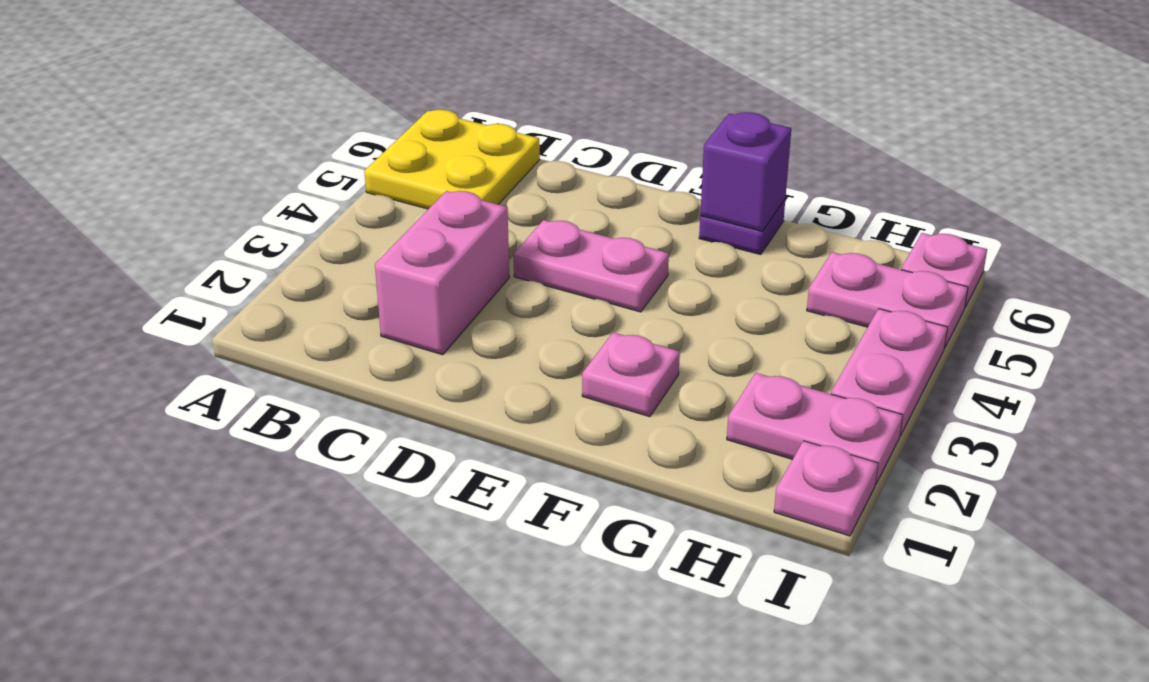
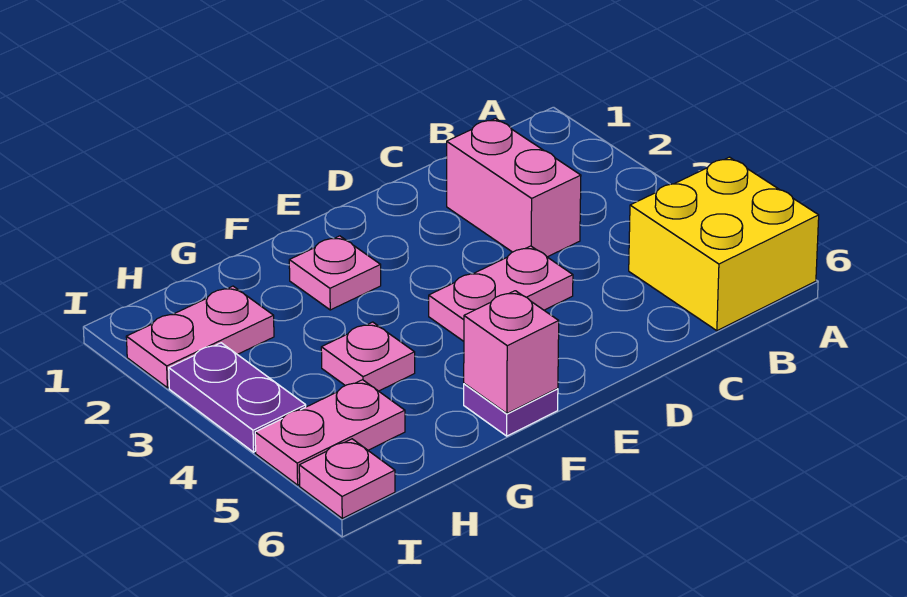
yellow plate A5:B6 level 1 -> yellow brick A5:B6 level 1
purple brick F6 level 2 -> pink brick F6 level 2
pink plate I1 level 1 -> pink plate G4 level 1
pink plate I3:I4 level 1 -> purple plate I3:I4 level 1

